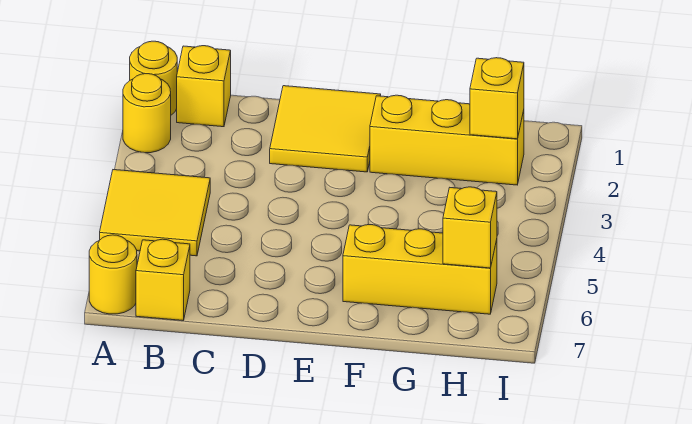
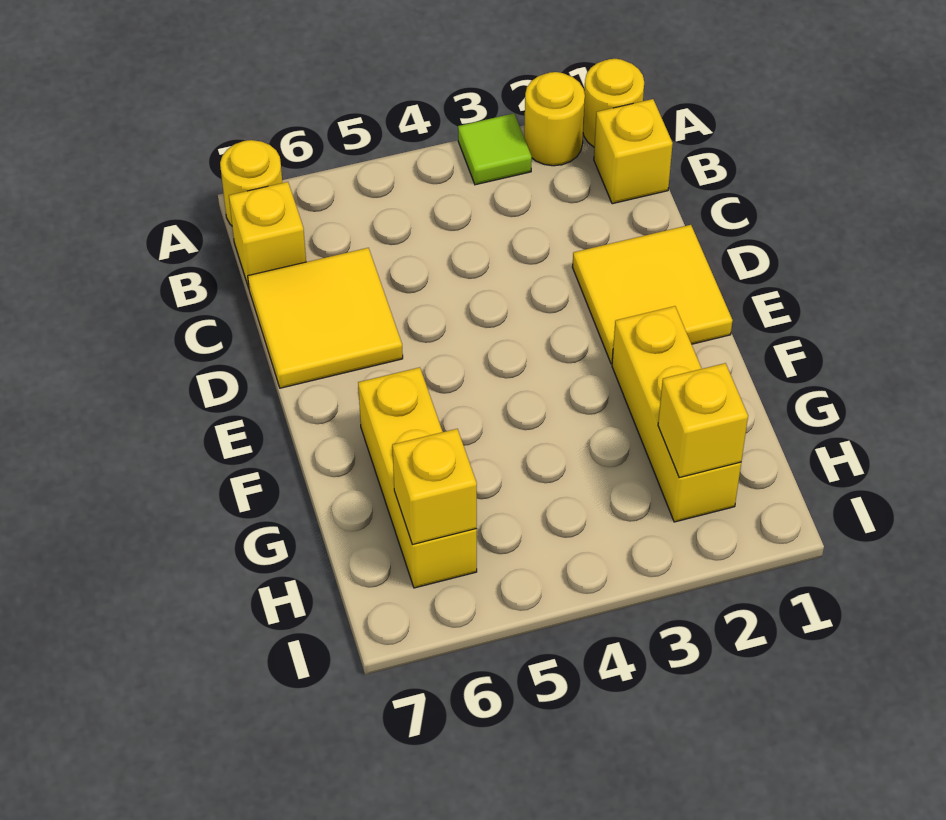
none -> lime tile A3 level 1
yellow tile A4:B5 level 1 -> yellow tile C6:D7 level 1

